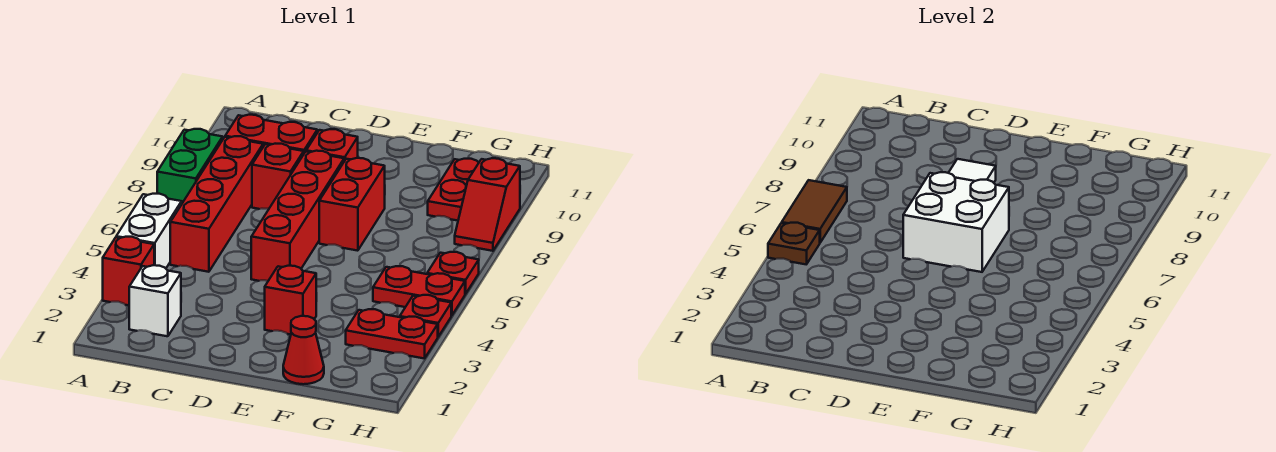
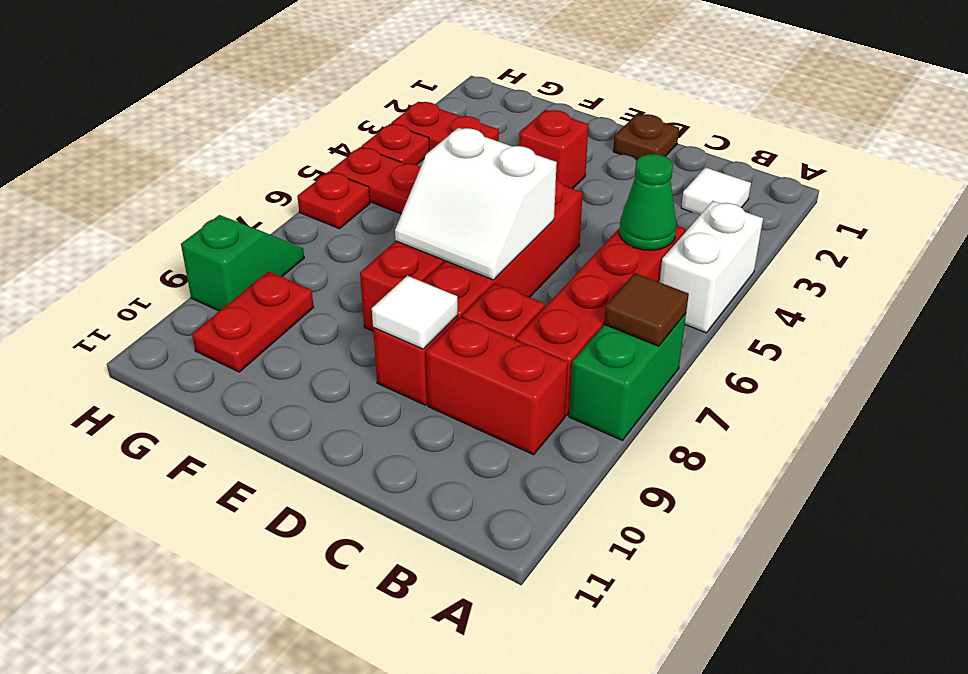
red brick A3 level 1 -> none
brown plate A5 level 2 -> brown plate D1 level 1
brown tile A6:A7 level 2 -> brown tile A7 level 2
white brick B2 level 1 -> white tile B2 level 1
none -> green cone B5 level 2
white brick D6:E7 level 2 -> white slope D6:E7 level 2 top 6
red cone F1 level 1 -> none
red slope H8:H9 level 1 top 9 -> green slope H8:H9 level 1 top 9

